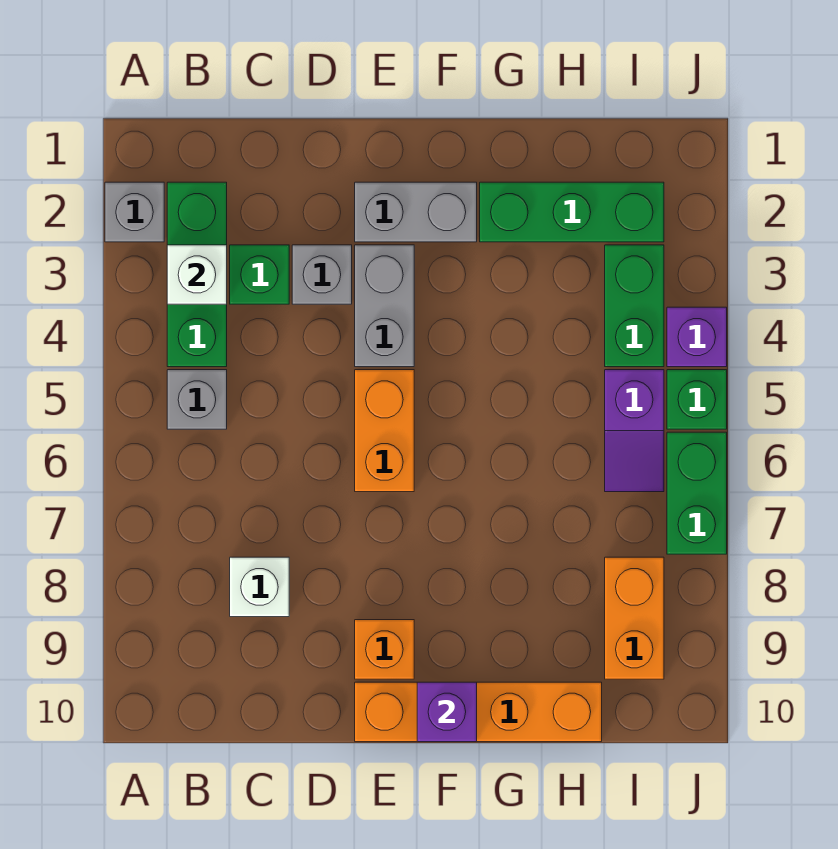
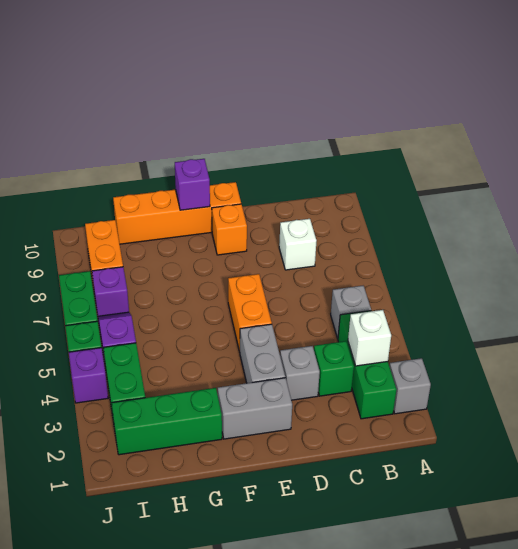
none -> purple brick I7 level 1

